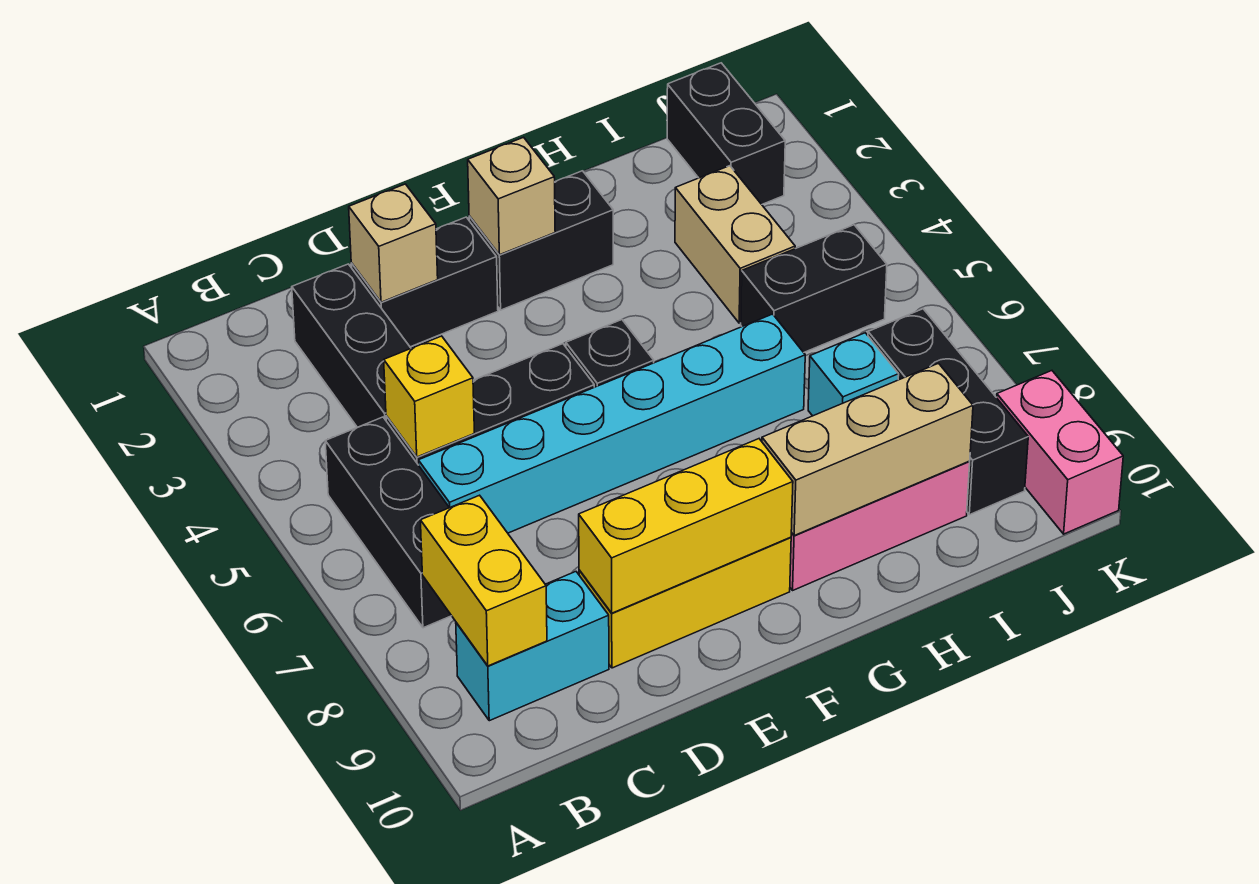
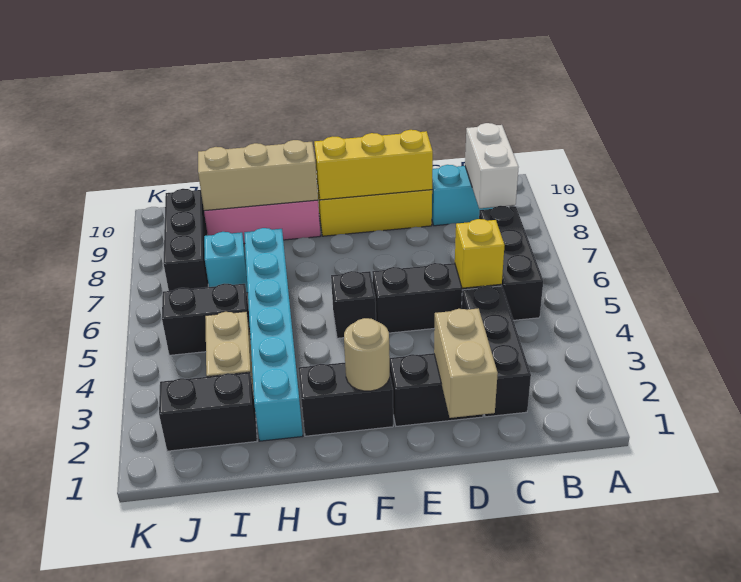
yellow brick B8:B9 level 2 -> white brick B8:B9 level 2
cyan brick C6:H6 level 1 -> cyan brick H2:H7 level 1
tan brick D2 level 2 -> tan brick D1:D2 level 2
tan brick F2 level 2 -> tan round brick F2 level 2
black brick J1:J2 level 1 -> black brick I2:J2 level 1
pink brick K9:K10 level 1 -> none

